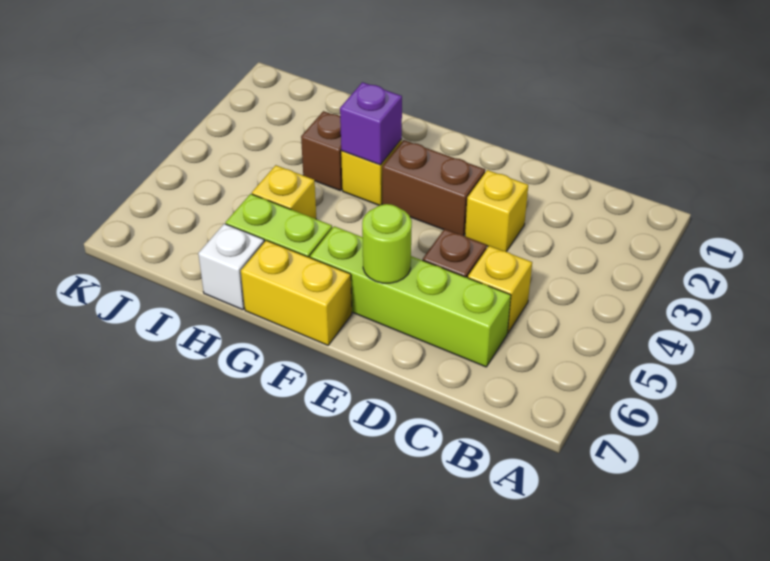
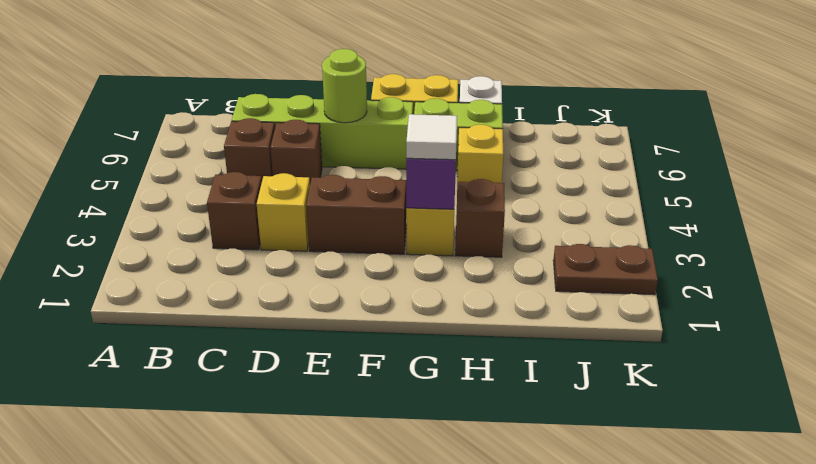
none -> brown brick C3 level 1
yellow brick C5 level 1 -> brown brick C5 level 1
none -> white tile G3 level 3
none -> brown plate J2:K2 level 1

